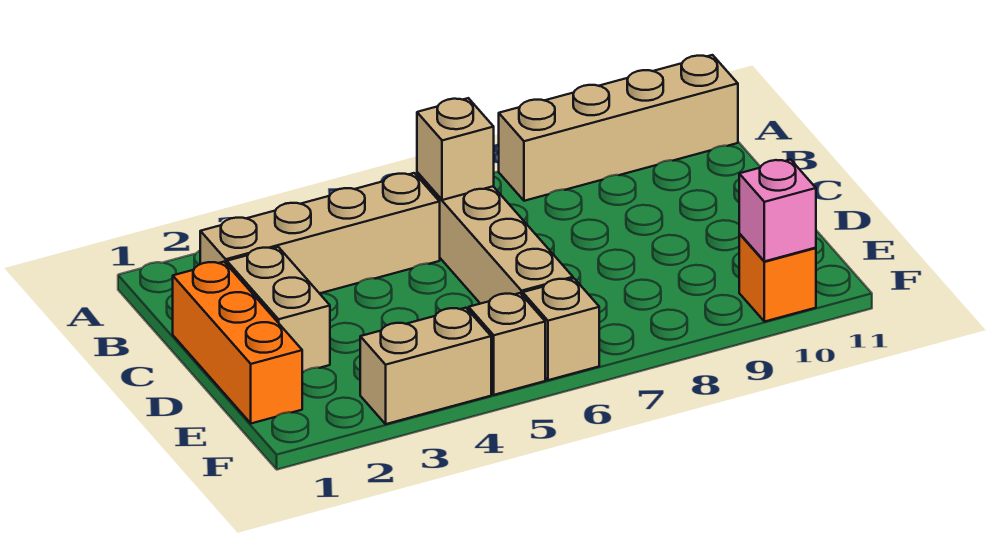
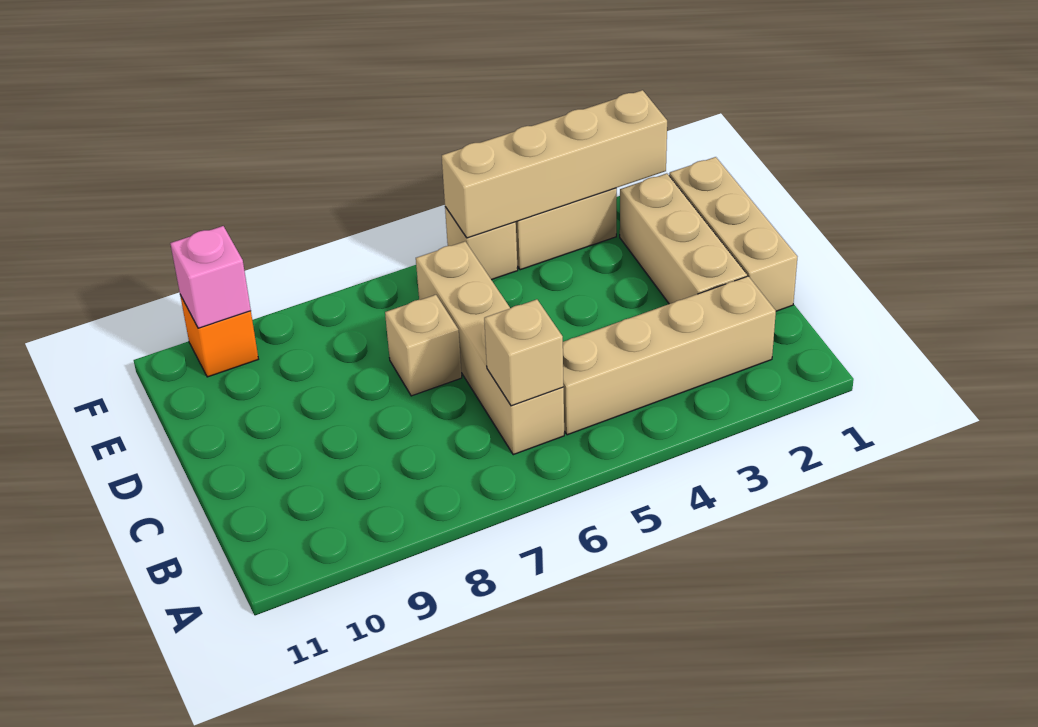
tan brick A8:A11 level 1 -> tan brick F2:F5 level 2
orange brick C1:E1 level 1 -> tan brick C1:E1 level 1
tan brick C2:D2 level 1 -> tan brick C2:E2 level 1
tan brick F6 level 1 -> tan brick D7 level 1

